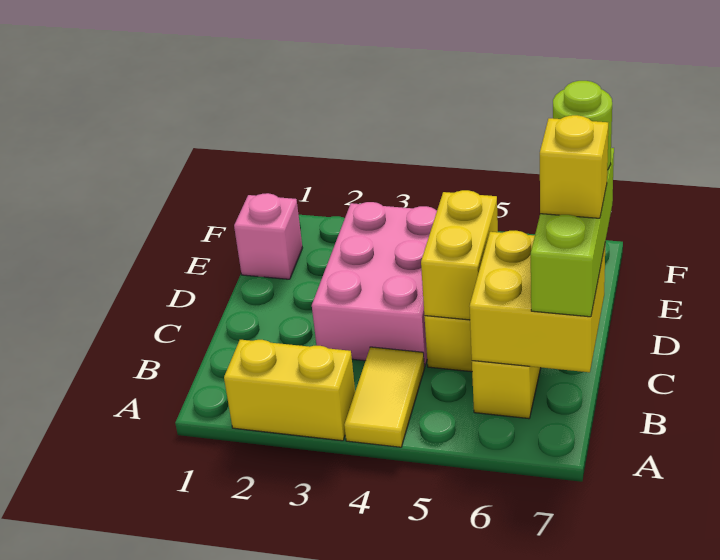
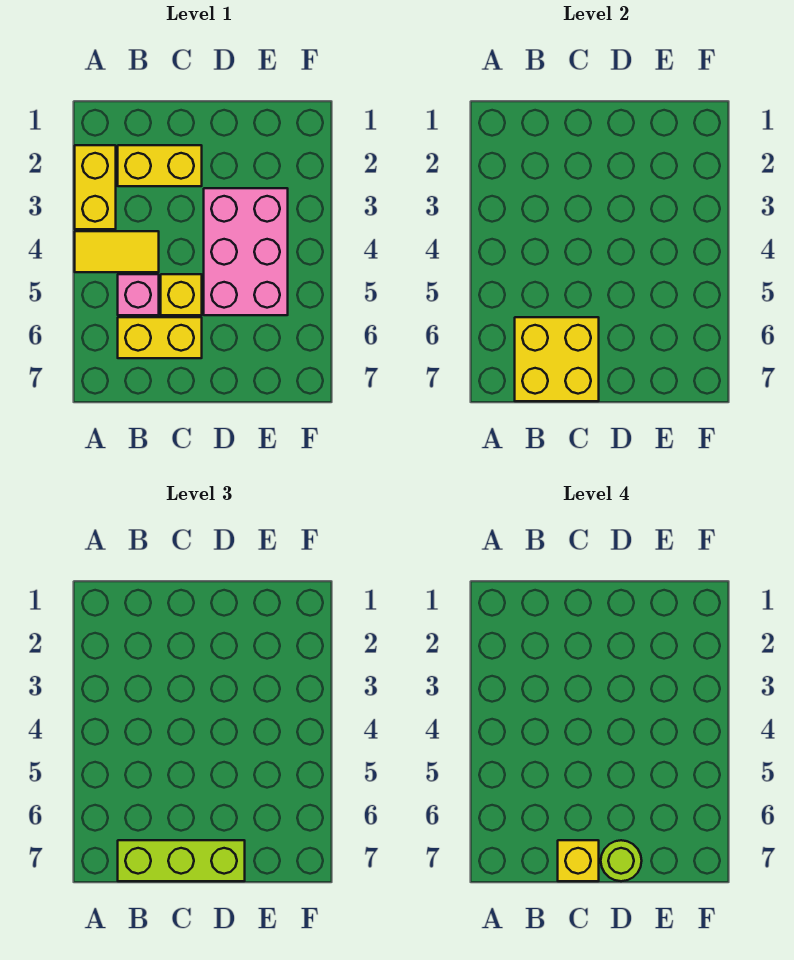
pink brick C3:E4 level 1 -> pink brick D3:E5 level 1
yellow brick C5:D5 level 2 -> yellow brick B2:C2 level 1
pink brick E1 level 1 -> pink brick B5 level 1

